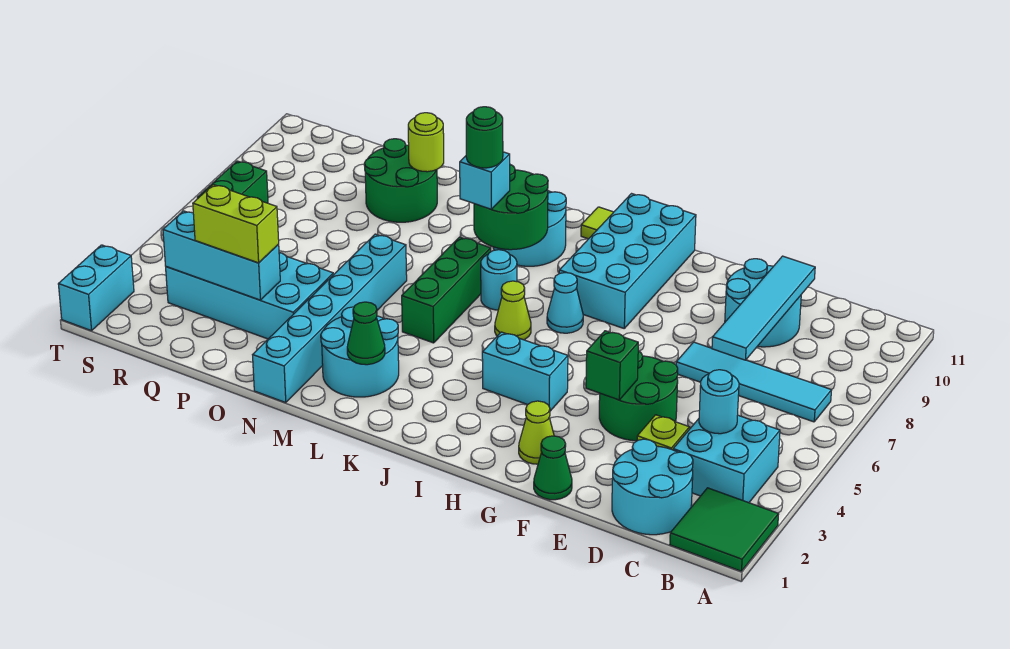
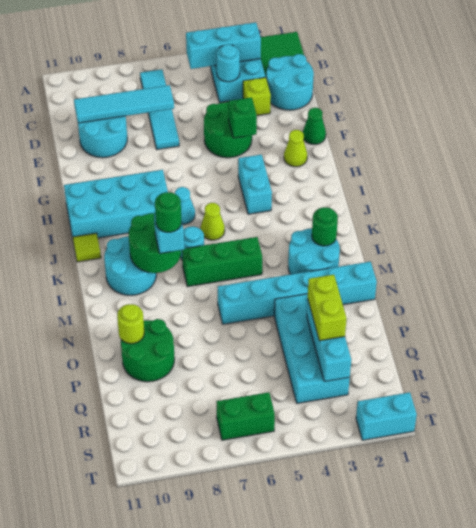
none -> cyan brick B3:B5 level 2
green cone L2 level 2 -> green round brick L2 level 2

